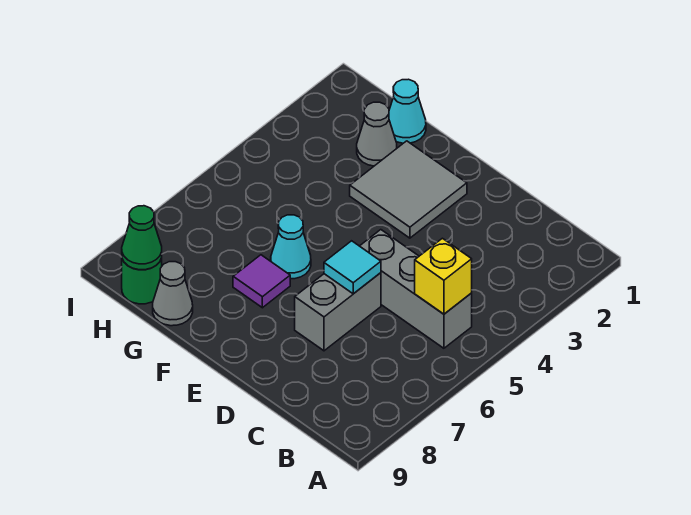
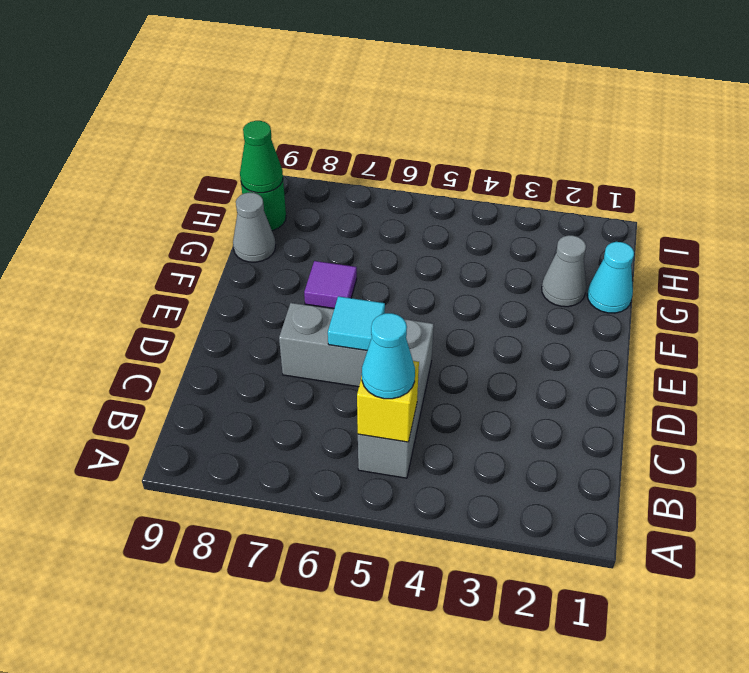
grey tile E2:F3 level 1 -> none
cyan cone F6 level 1 -> cyan cone B5 level 3

